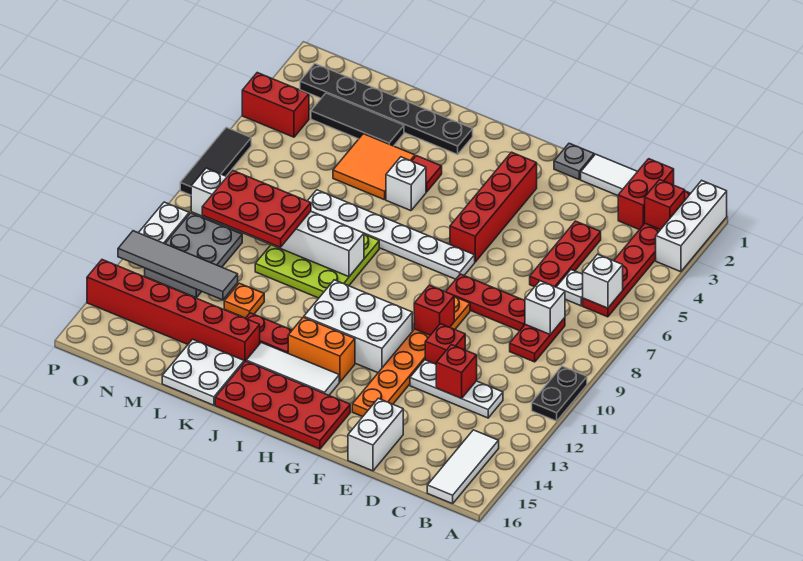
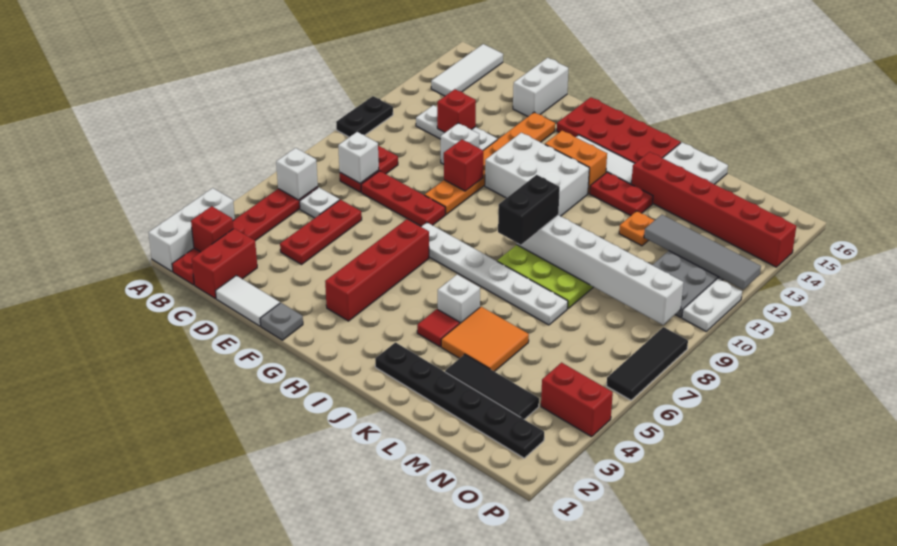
red brick E11 level 1 -> white brick E11 level 1
none -> black brick J8:J9 level 3
red plate L9:N10 level 3 -> none

